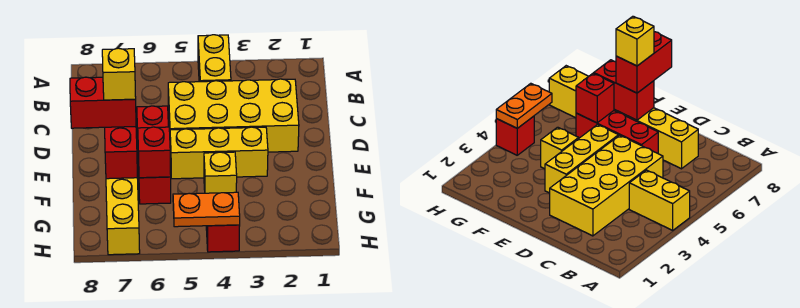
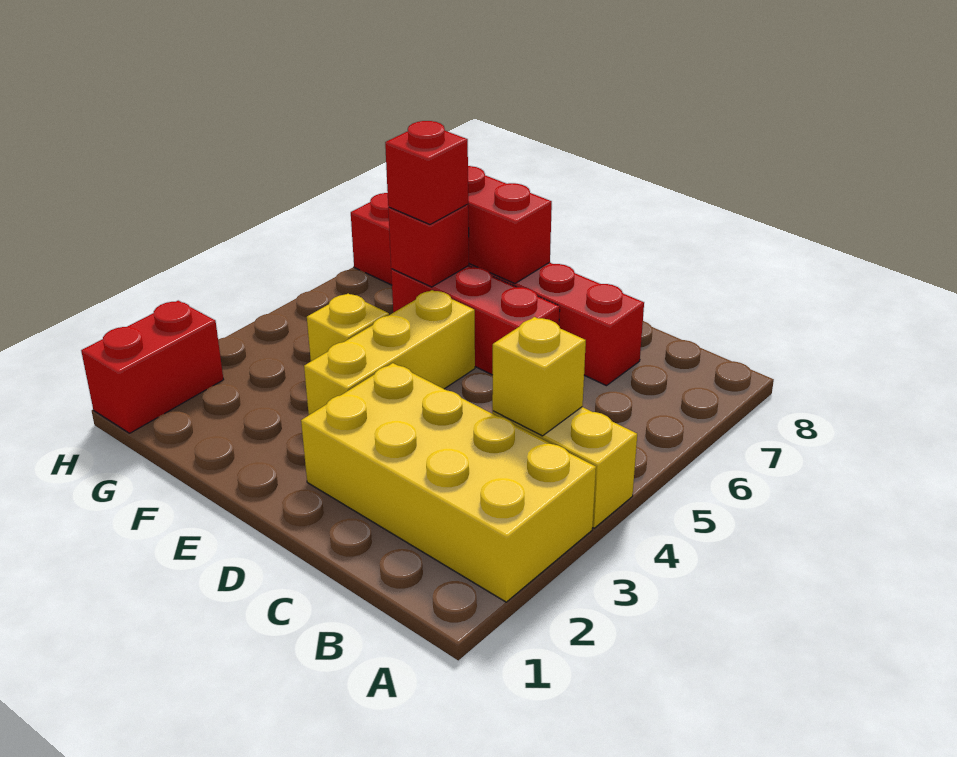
yellow brick C2:D5 level 1 -> yellow brick A2:D3 level 1
yellow brick C7:H7 level 1 -> red brick C7:H7 level 1
red brick E7:E8 level 3 -> red brick H1:H2 level 1
yellow brick E7 level 4 -> yellow brick B4 level 2
red brick H4 level 1 -> red brick F6 level 3
orange plate H4:H5 level 2 -> none

